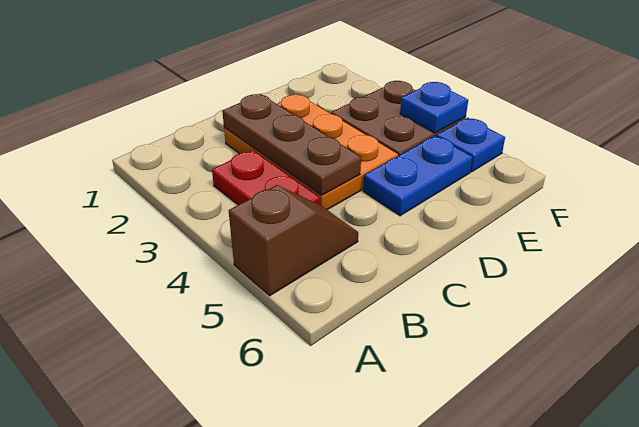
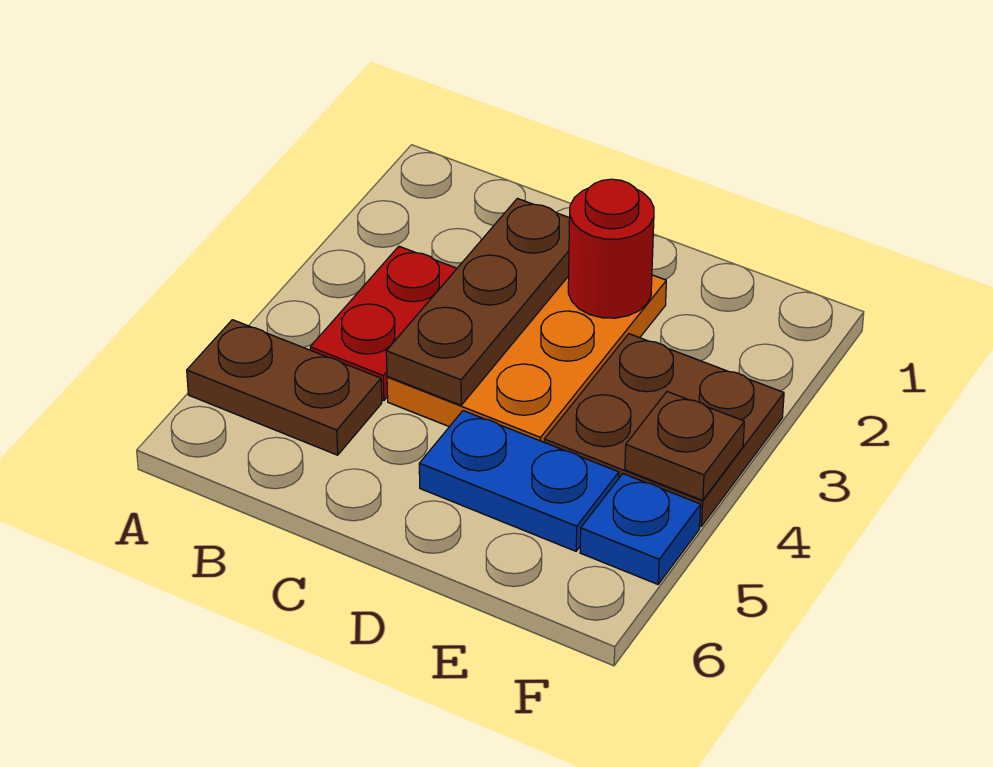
brown slope A5:B5 level 1 top A -> brown plate A5:B5 level 1
none -> red round brick D2 level 2
blue plate F4 level 2 -> brown plate F4 level 2

